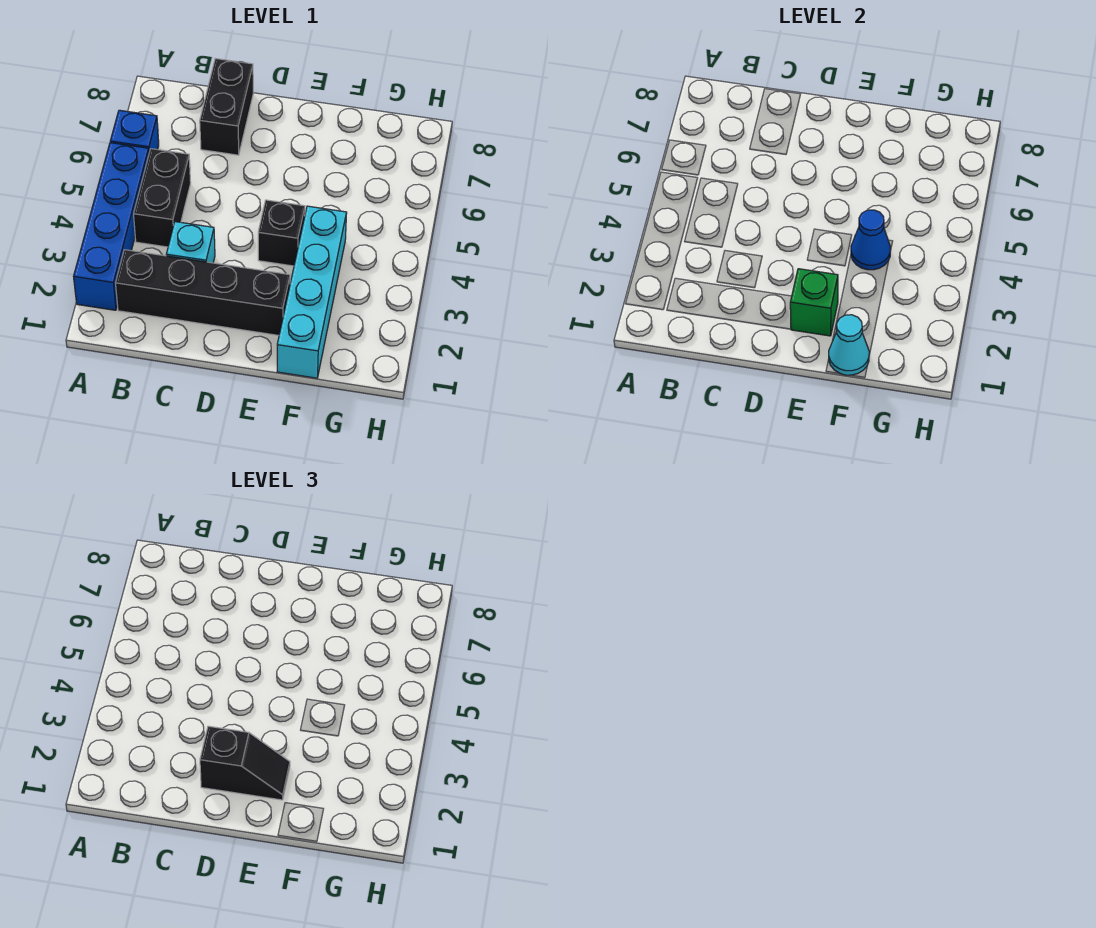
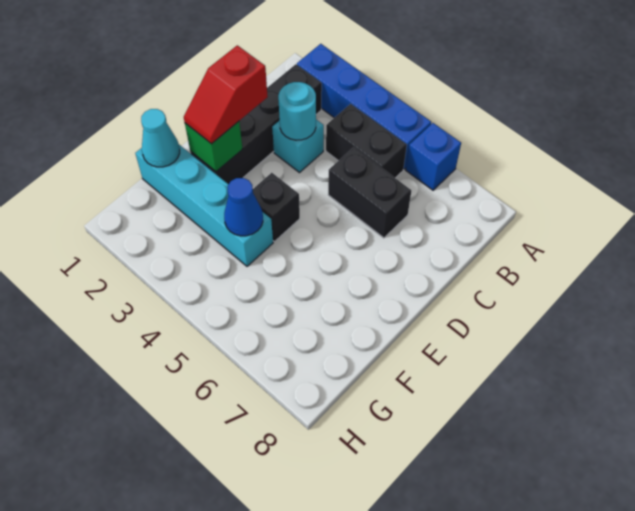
none -> cyan round brick C3 level 2
black brick C7:C8 level 1 -> black brick C5:C6 level 1
black slope D2:E2 level 3 top D -> red slope D2:E2 level 3 top D

